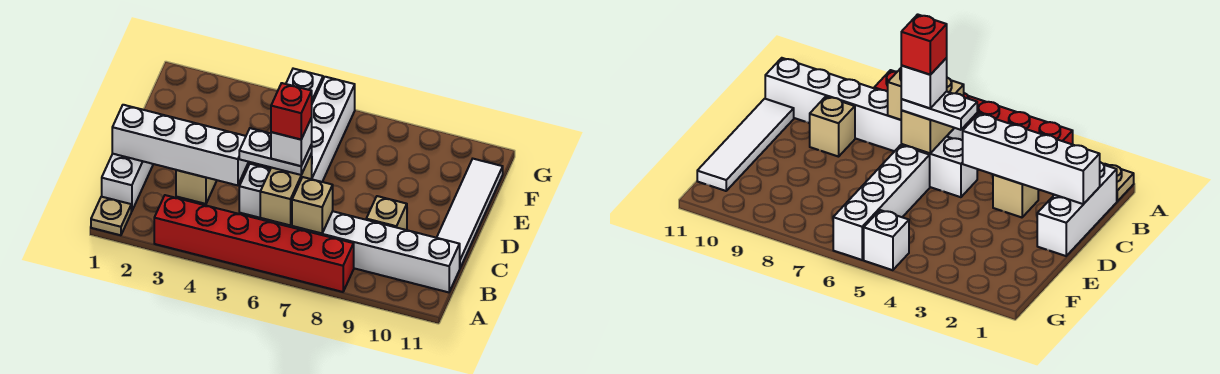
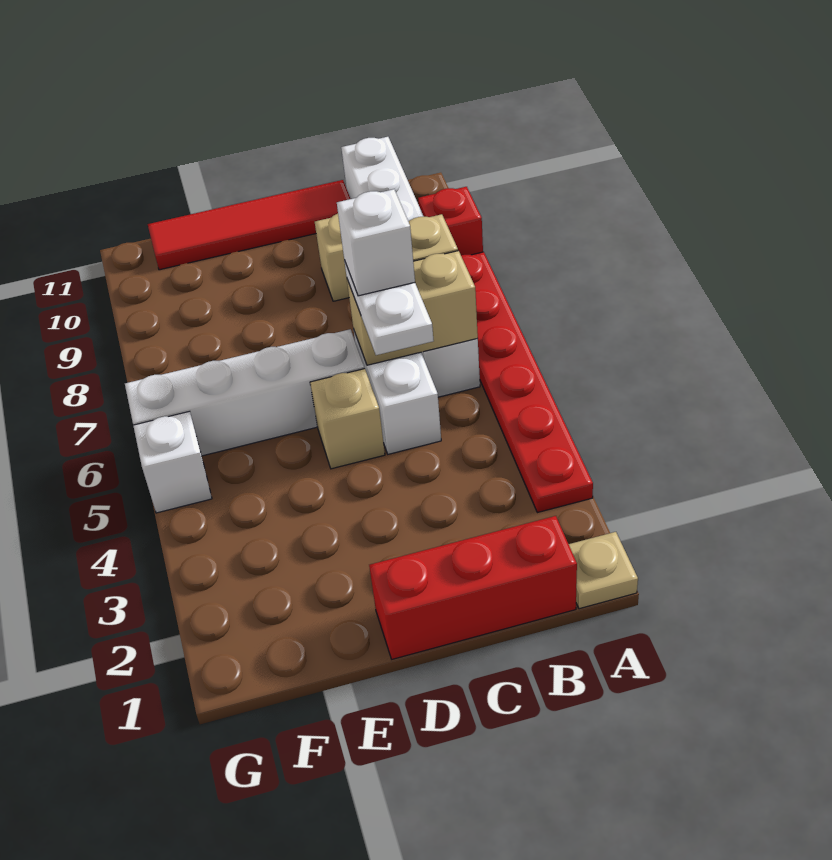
red brick A3:A8 level 1 -> red plate A3:A8 level 1
white brick B1:D1 level 1 -> red brick B1:D1 level 1
white brick C1:C4 level 2 -> none
tan brick C3 level 1 -> tan brick D5 level 1
red brick C6 level 5 -> red brick A9 level 1
white tile C11:F11 level 1 -> red tile C11:F11 level 1

